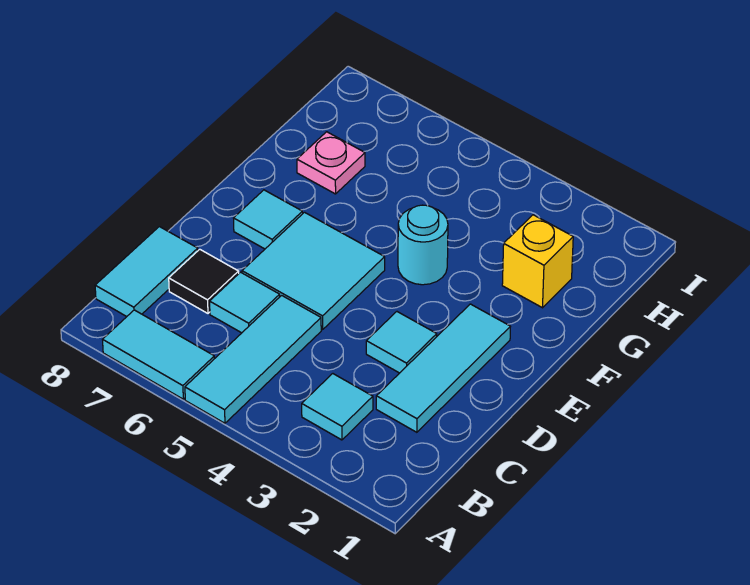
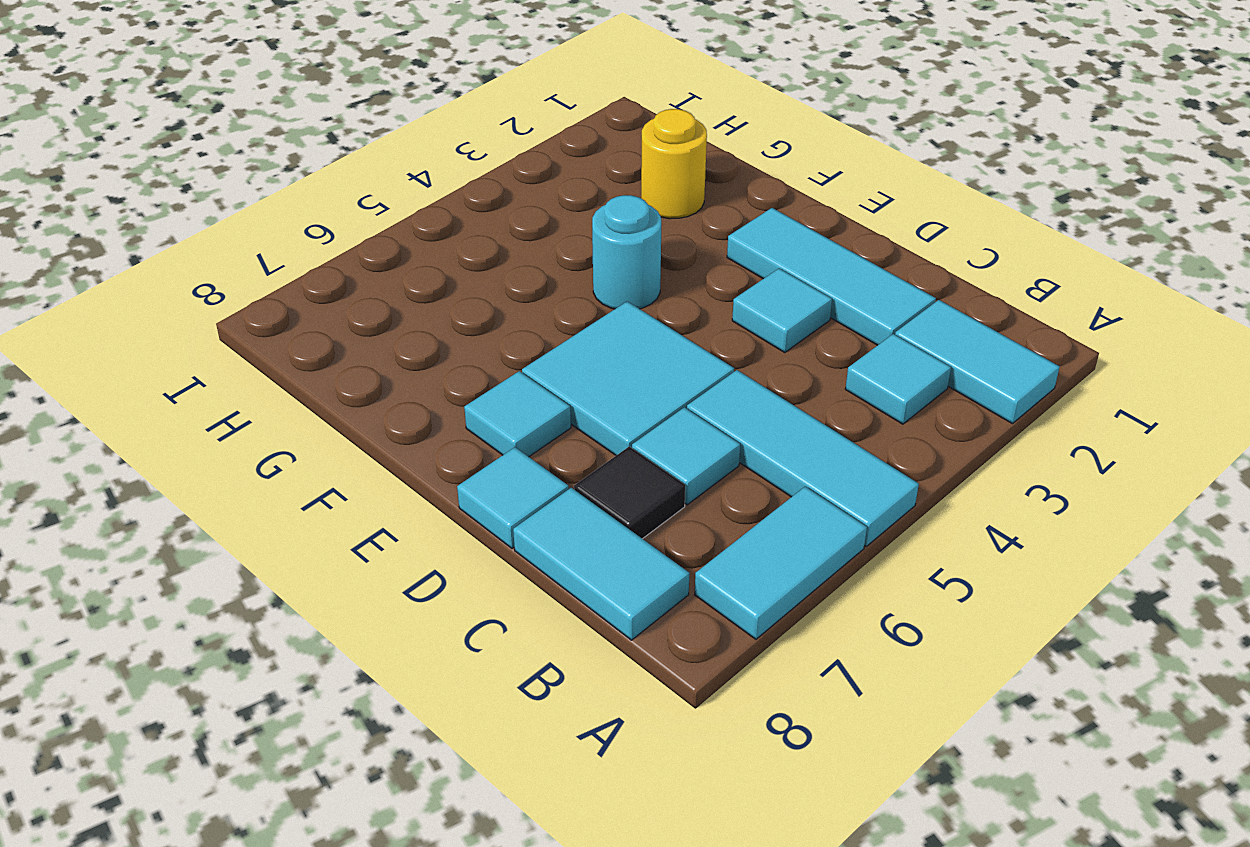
none -> cyan tile A2:B2 level 1
none -> cyan tile D8 level 1
yellow brick G2 level 1 -> yellow round brick G2 level 1
pink plate G7 level 1 -> none

